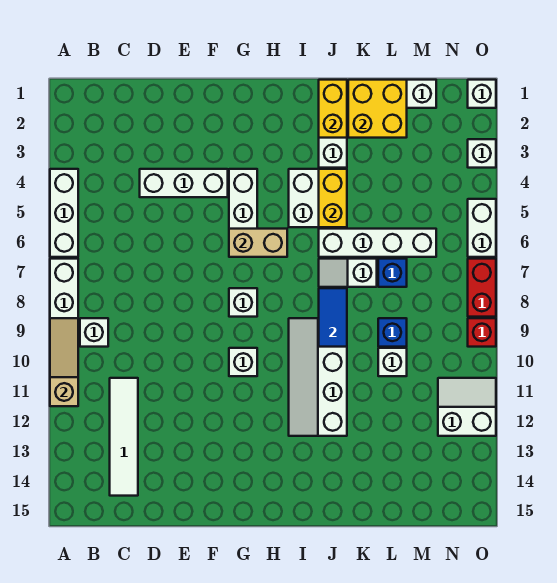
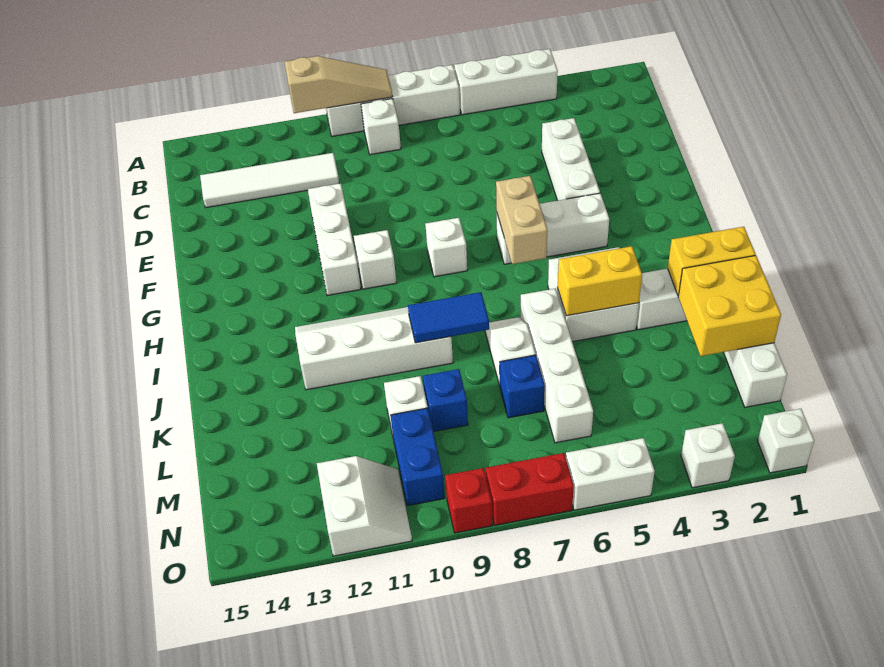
none -> white brick E11:G11 level 1
none -> blue brick M10:N10 level 1

